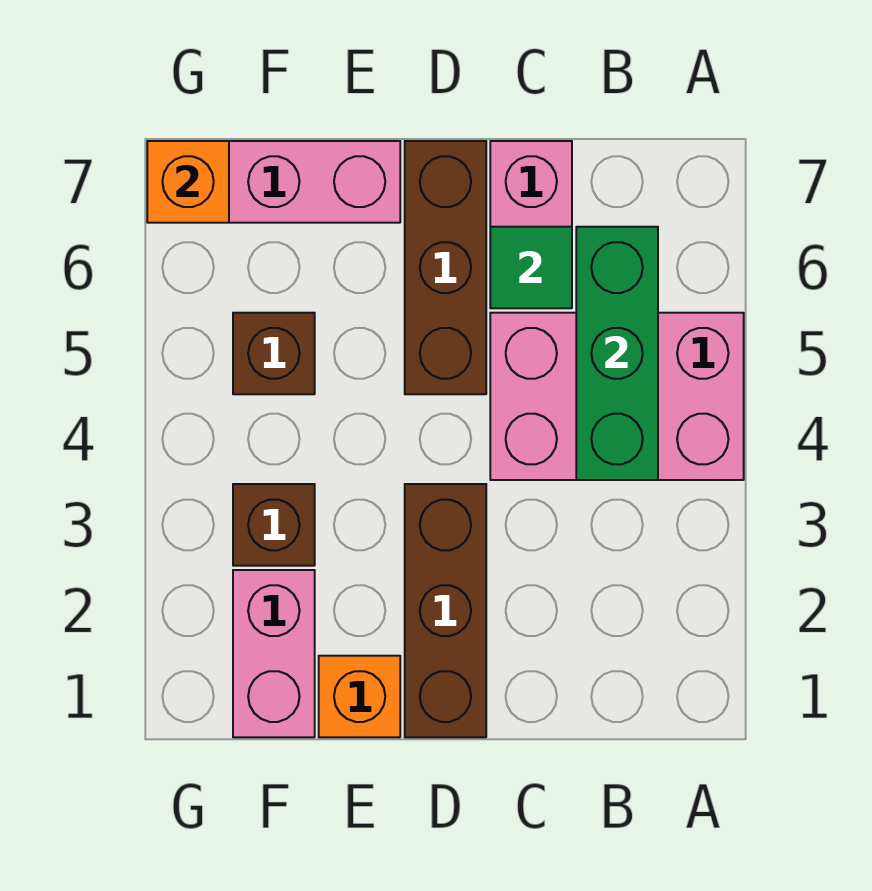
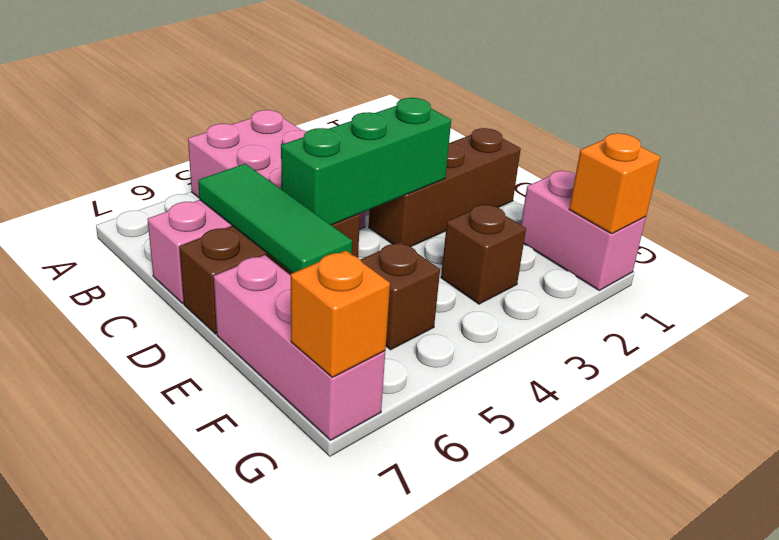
green brick B4:B6 level 2 -> green brick D3:D5 level 2
green tile C6 level 2 -> green tile C6:E6 level 2
orange brick E1 level 1 -> orange brick G1 level 2
pink brick F1:F2 level 1 -> pink brick F1:G1 level 1

